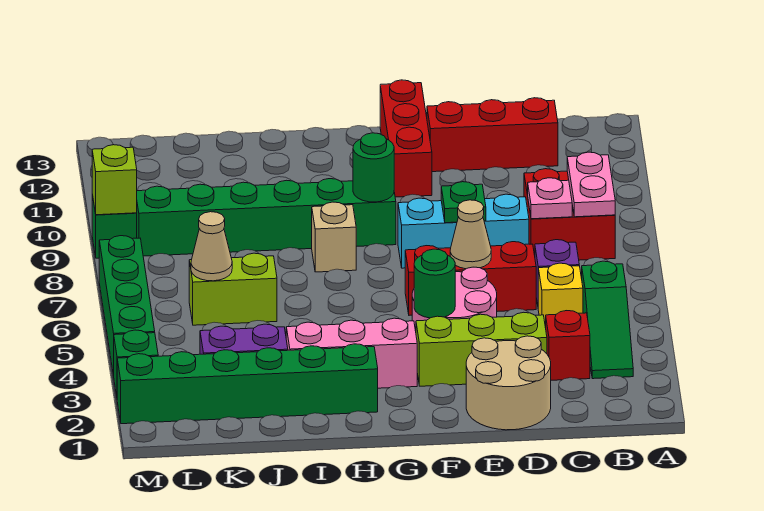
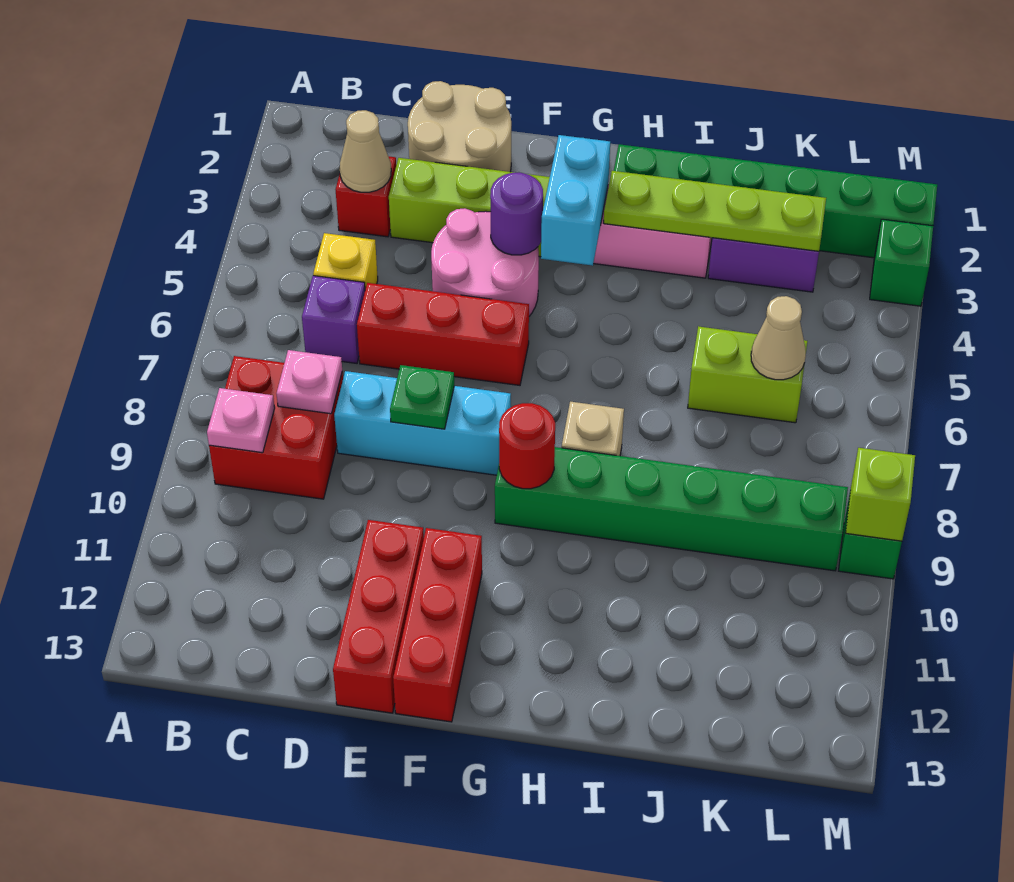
green slope B3:B5 level 1 top 5 -> none
pink plate B8:B9 level 2 -> pink plate B9 level 2
red brick C12:E12 level 1 -> red brick E11:E13 level 1
tan cone E6 level 2 -> tan cone C3 level 2
green round brick F4 level 2 -> purple round brick F4 level 2
none -> cyan brick G3:G4 level 2
green round brick G9 level 2 -> red round brick G9 level 2
none -> lime plate H3:K3 level 2
green brick M4:M7 level 1 -> none

